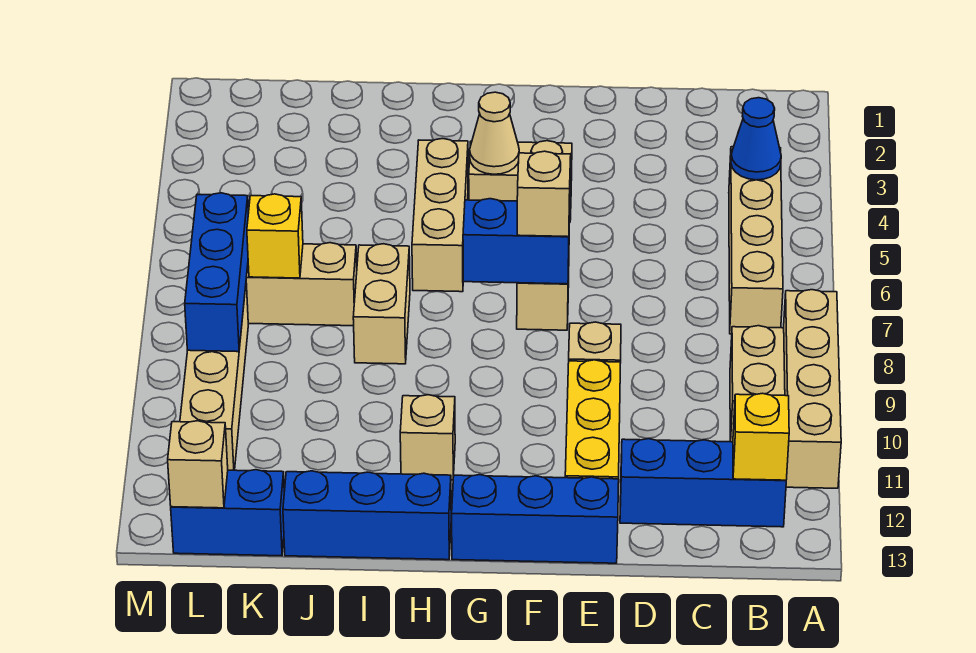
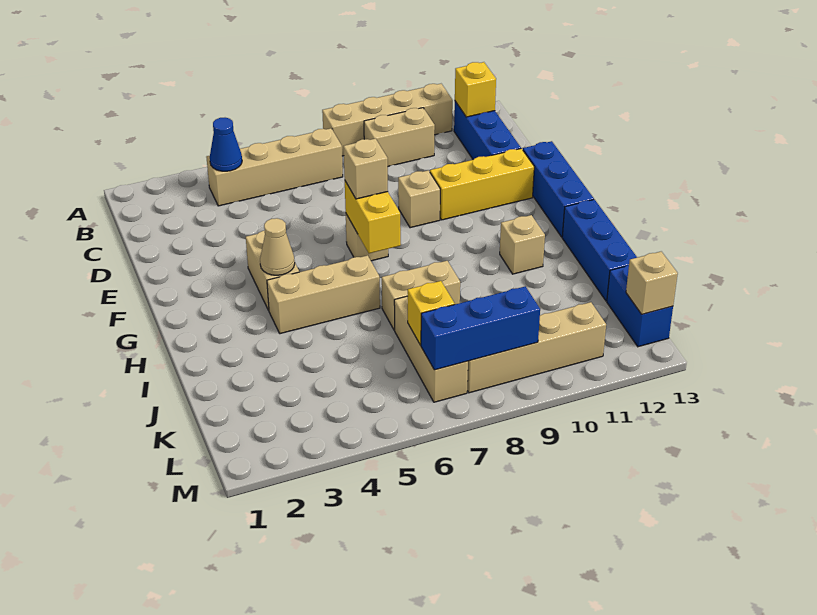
blue brick F7:G7 level 2 -> yellow brick F7:G7 level 2

